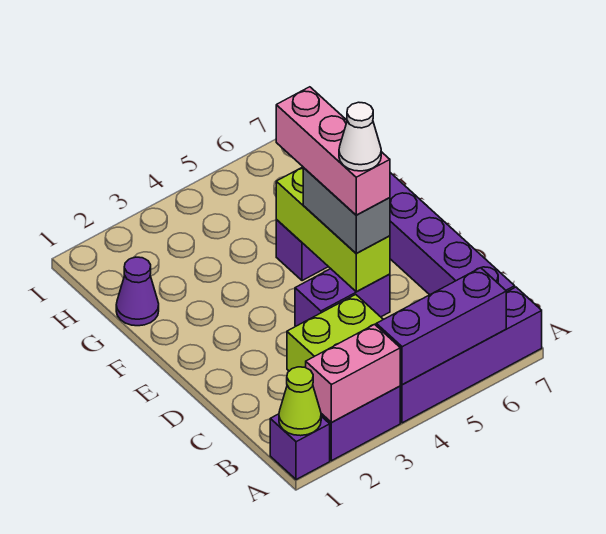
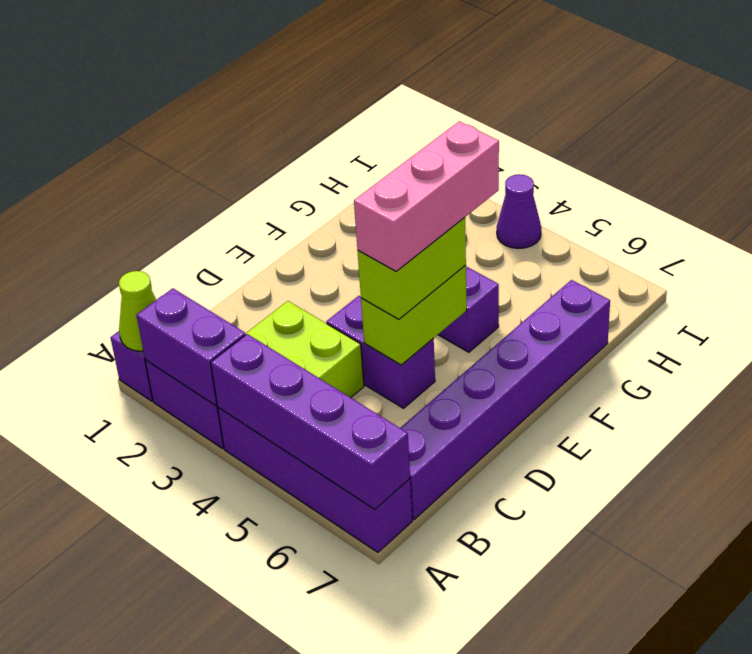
pink brick A2:A3 level 2 -> purple brick A2:A3 level 2
purple brick A4:A6 level 2 -> purple brick A4:A7 level 2
lime brick D5:F5 level 2 -> lime brick D5:E5 level 2
grey brick D5:E5 level 3 -> lime brick D5:E5 level 3
white cone D5 level 5 -> none
purple cone G1 level 1 -> purple cone I4 level 1

